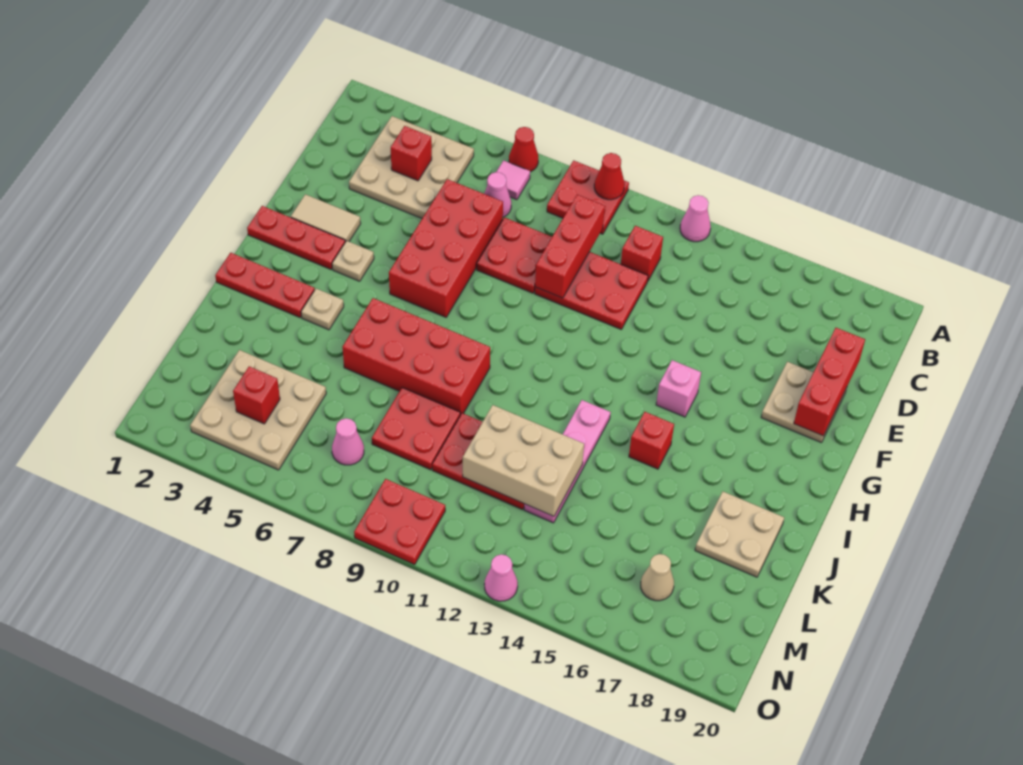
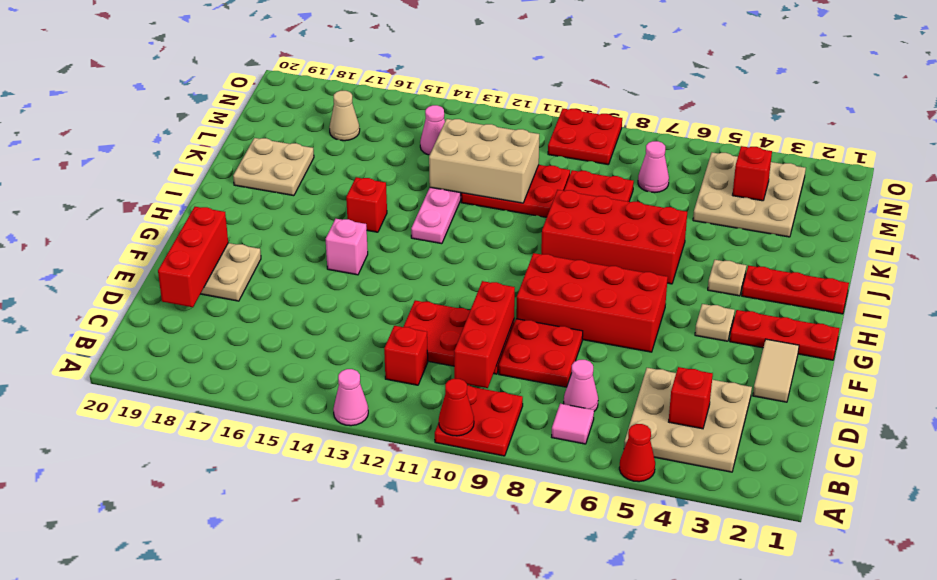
red cone A7 level 1 -> red cone A5 level 1
red brick D6:G7 level 1 -> red brick F6:G9 level 1
tan tile F2:F3 level 1 -> tan tile E2:F2 level 1
pink cone O13 level 1 -> pink cone M14 level 1

